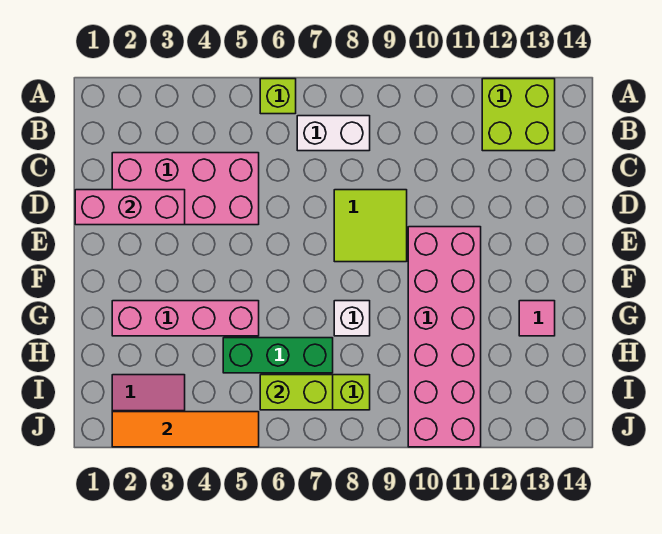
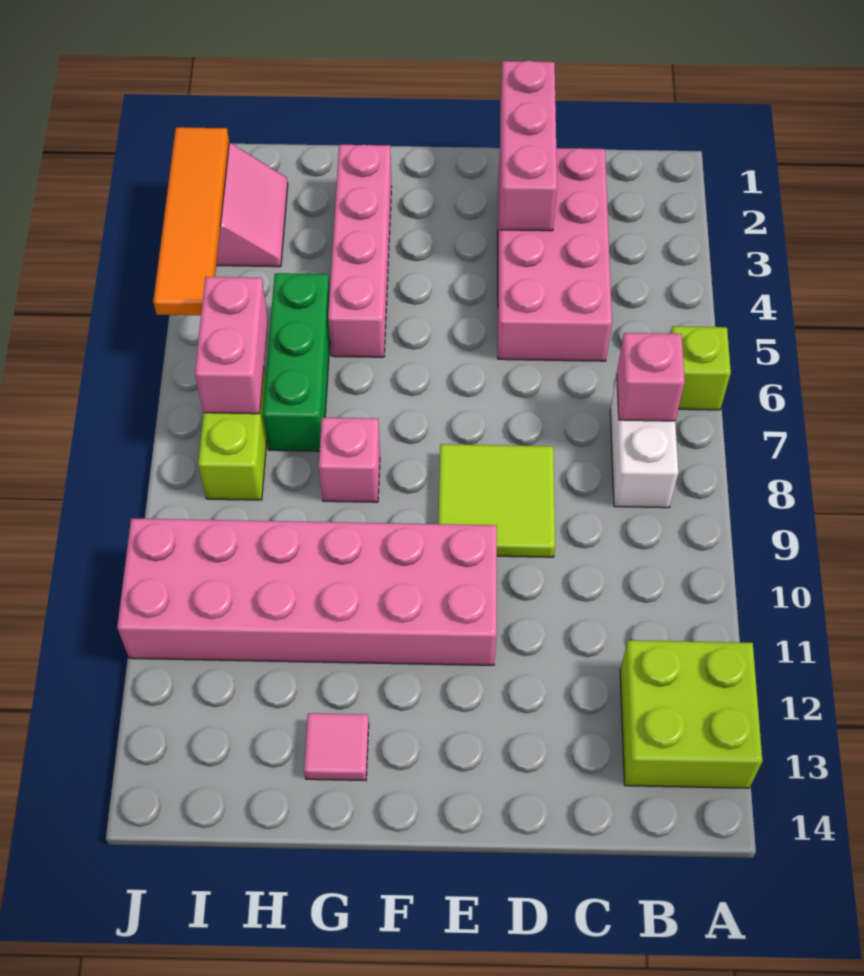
none -> pink brick B7 level 2
white brick G8 level 1 -> pink brick G8 level 1
lime brick I6:I7 level 2 -> pink brick I6:I7 level 2

